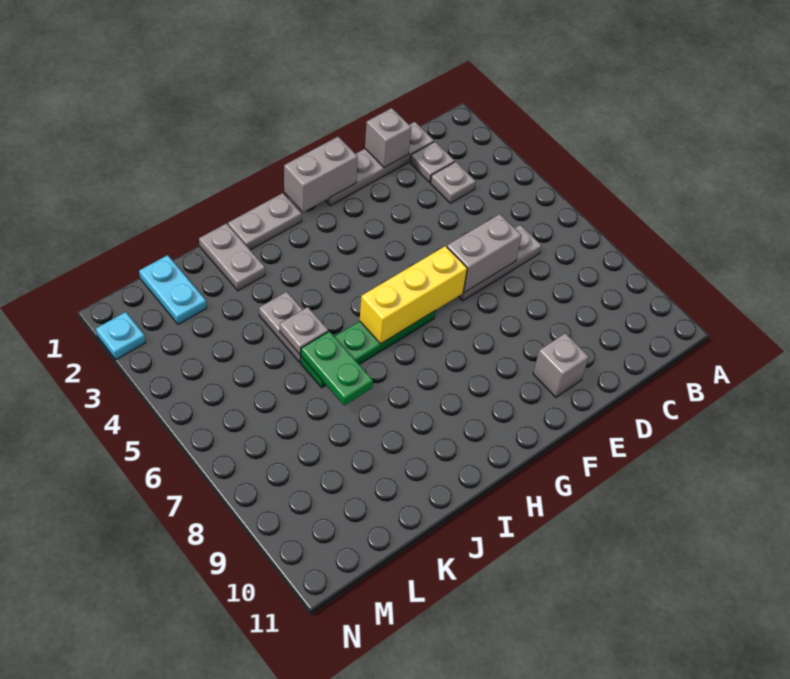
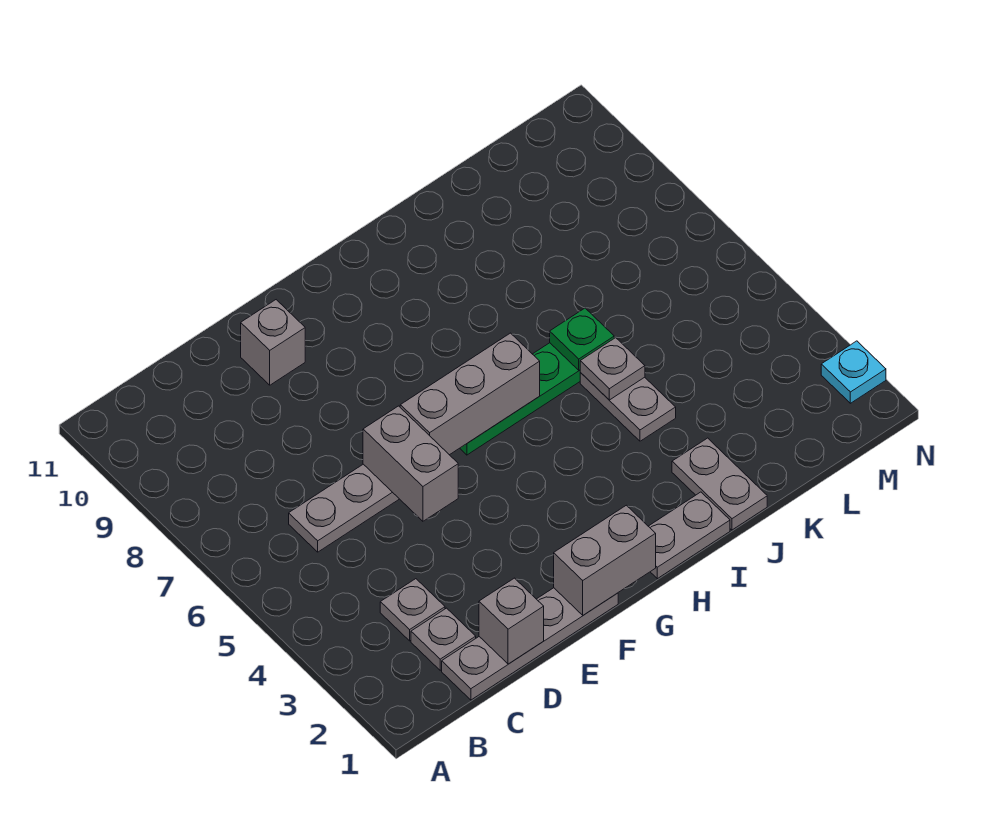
grey brick D6:E6 level 2 -> grey brick E5:E6 level 2
yellow brick F6:H6 level 2 -> grey brick F6:H6 level 2
green plate J6:J7 level 2 -> green plate J6 level 2
cyan plate L1:L2 level 1 -> none

